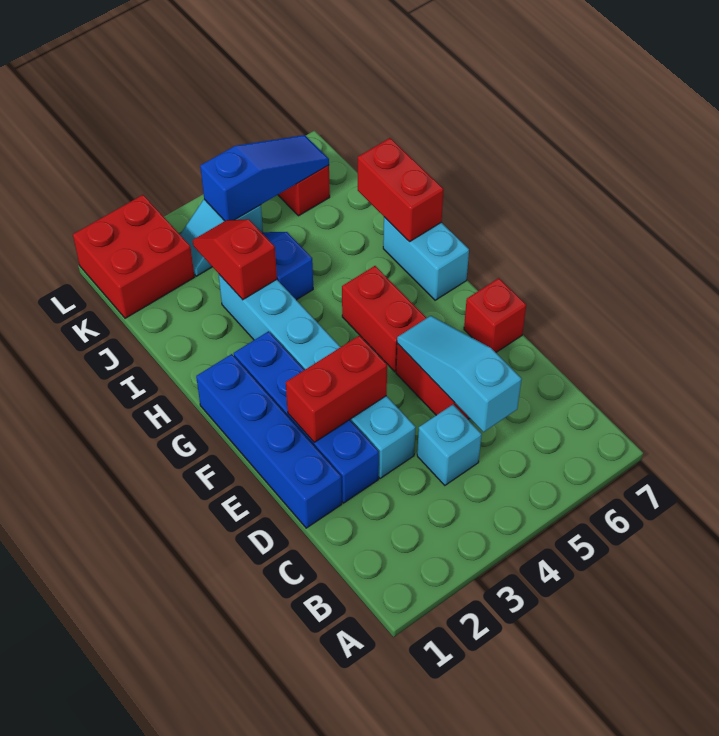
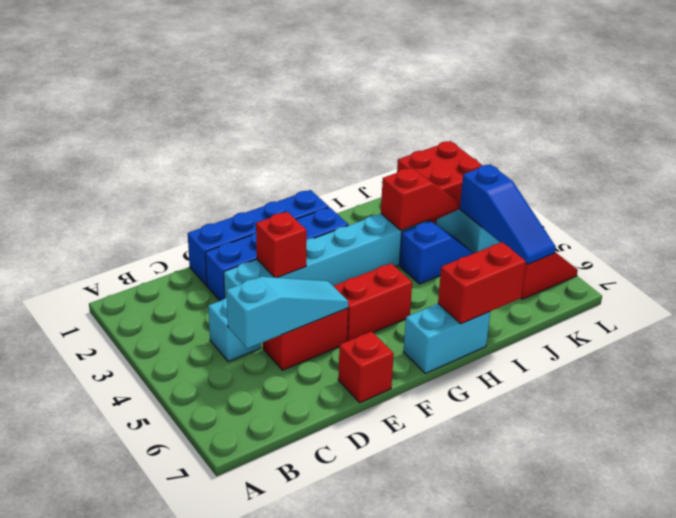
red brick E2:E3 level 2 -> red brick E3 level 2

